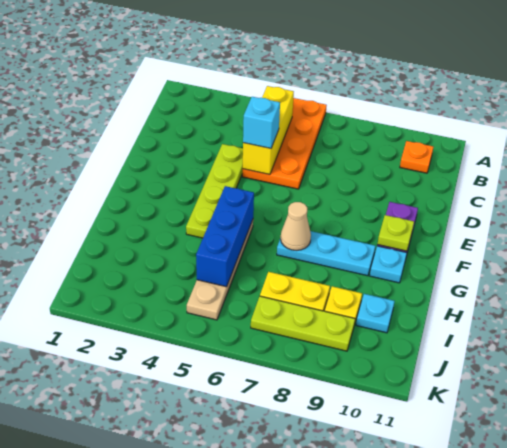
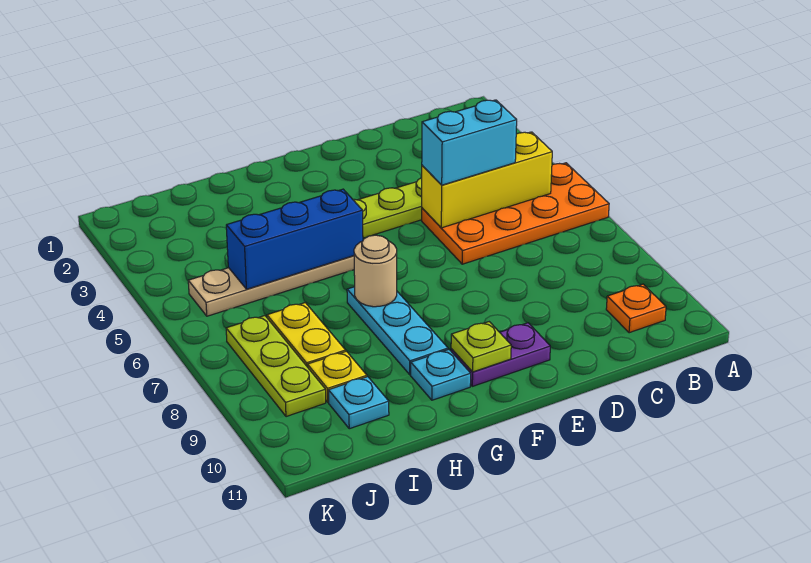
cyan brick D5 level 3 -> cyan brick C5:D5 level 3
tan cone G7 level 2 -> tan round brick G7 level 2

